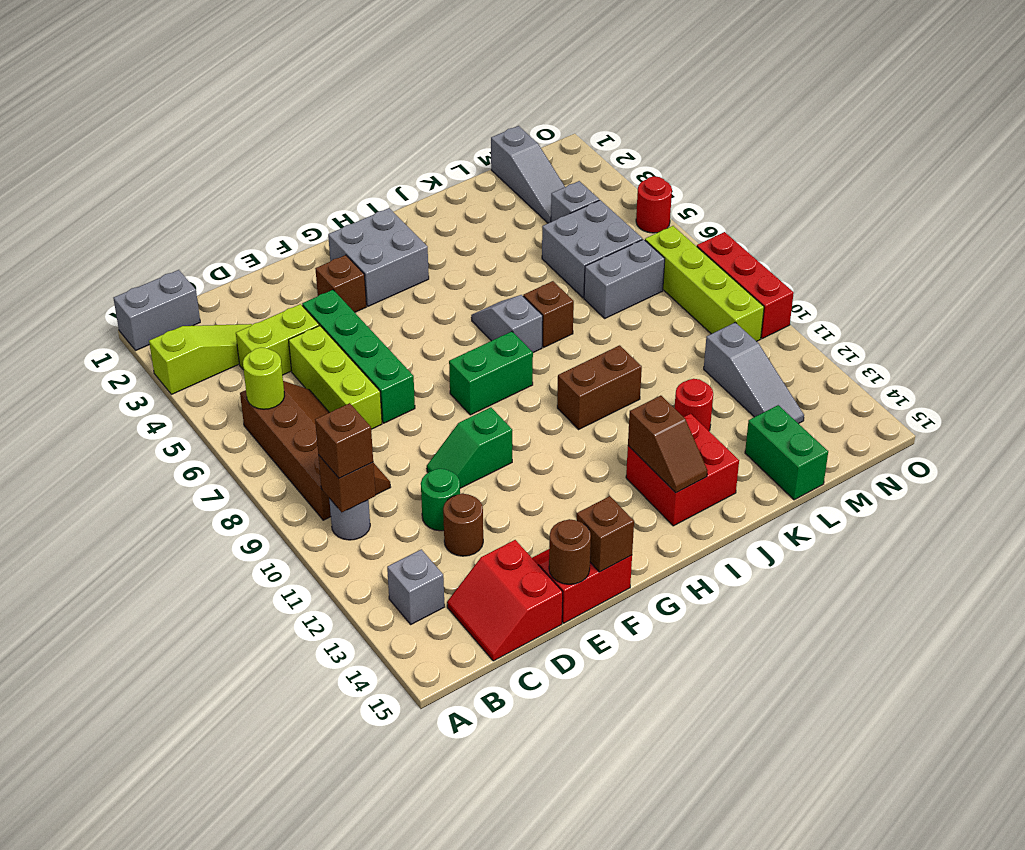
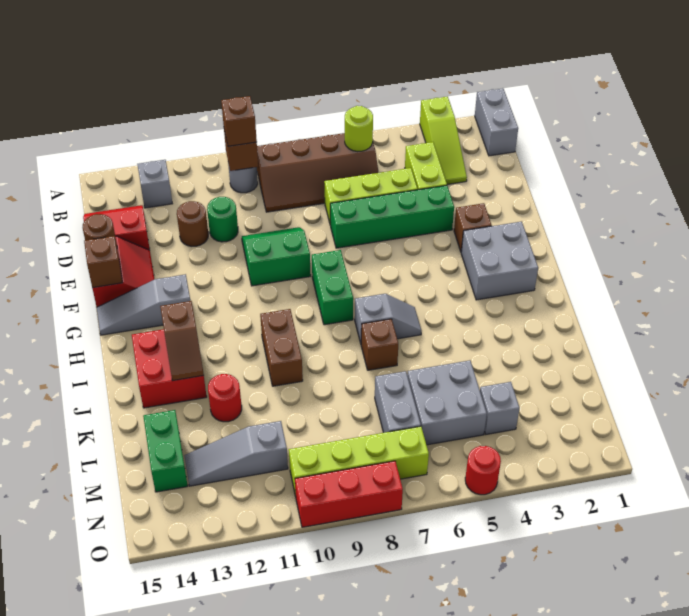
green slope E10:F10 level 1 top F -> green slope E9:F10 level 1 top F
brown slope I13:I14 level 2 top 13 -> brown slope I13:J13 level 2 top I
green brick L14:L15 level 1 -> green brick L14:M14 level 1
grey slope M1:M3 level 1 top 1 -> grey slope G13:G15 level 1 top 13

